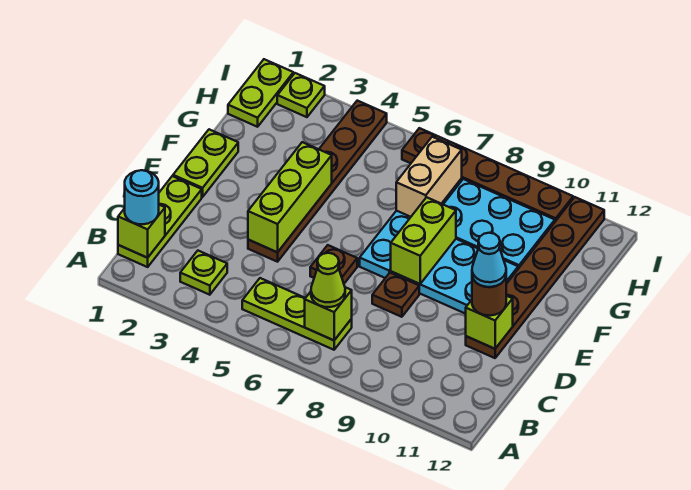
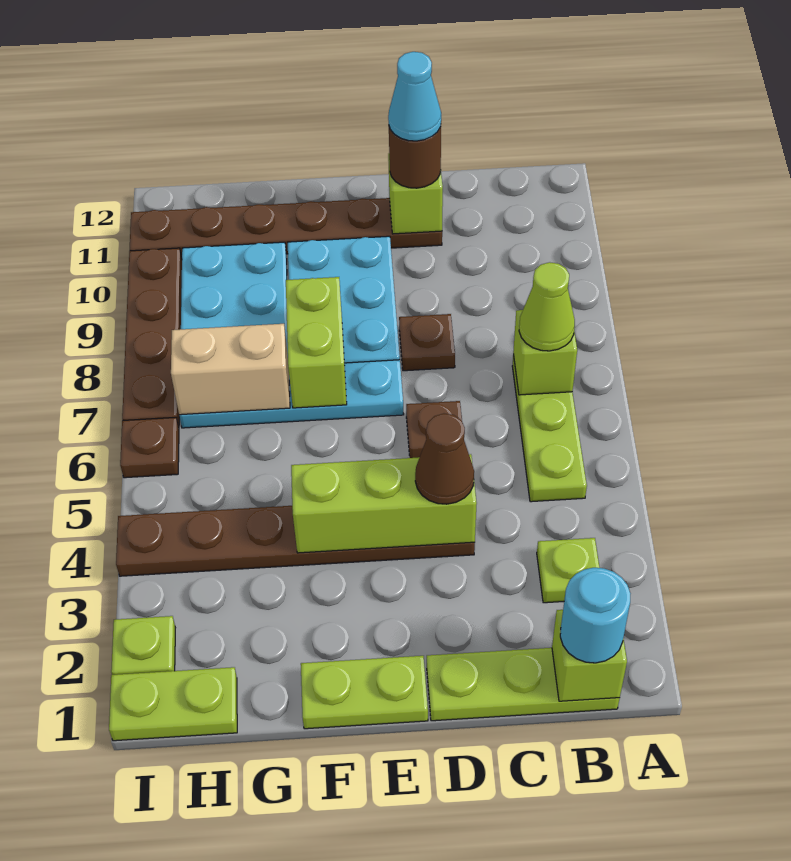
none -> brown cone D4 level 3
lime brick E8:F8 level 2 -> lime brick F7:F8 level 2

